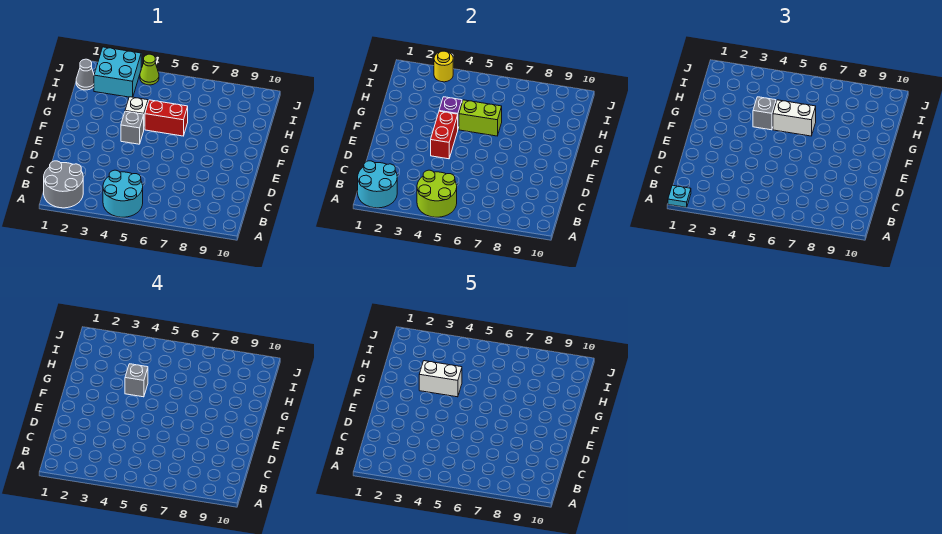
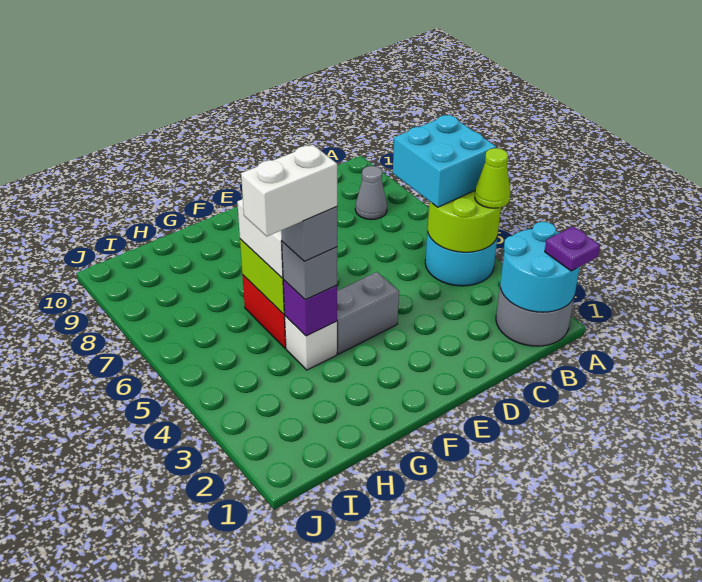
cyan plate A1 level 3 -> purple plate A1 level 3
red brick E4:F4 level 2 -> none
grey brick F4 level 1 -> grey brick E4:F4 level 1
white brick G3:G4 level 5 -> white brick G4:H4 level 5
grey cone I1 level 1 -> grey cone B8 level 1
cyan brick I2:J3 level 1 -> cyan brick A5:B6 level 3
yellow round brick J3 level 2 -> none
lime cone J4 level 1 -> lime cone A4 level 3

